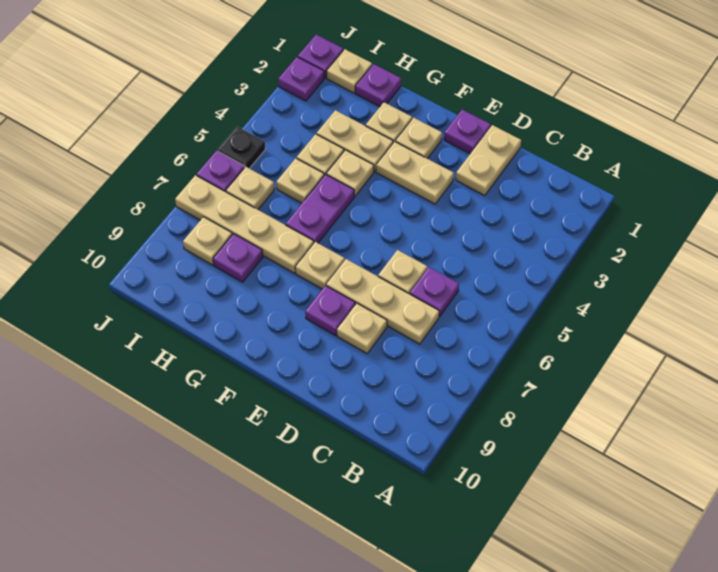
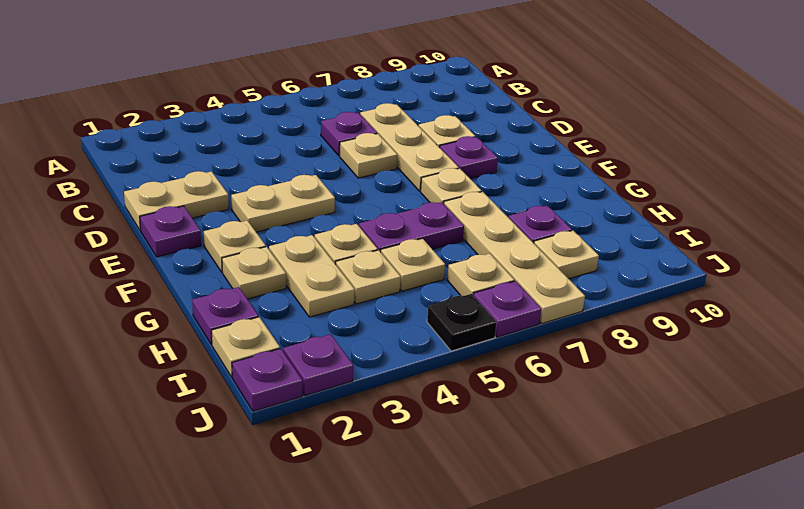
tan plate E3:F3 level 1 -> tan plate E3:E4 level 1

